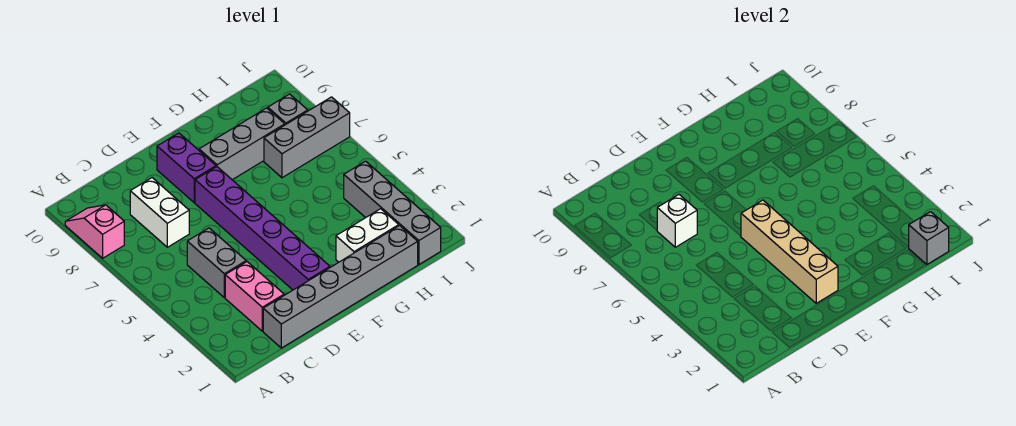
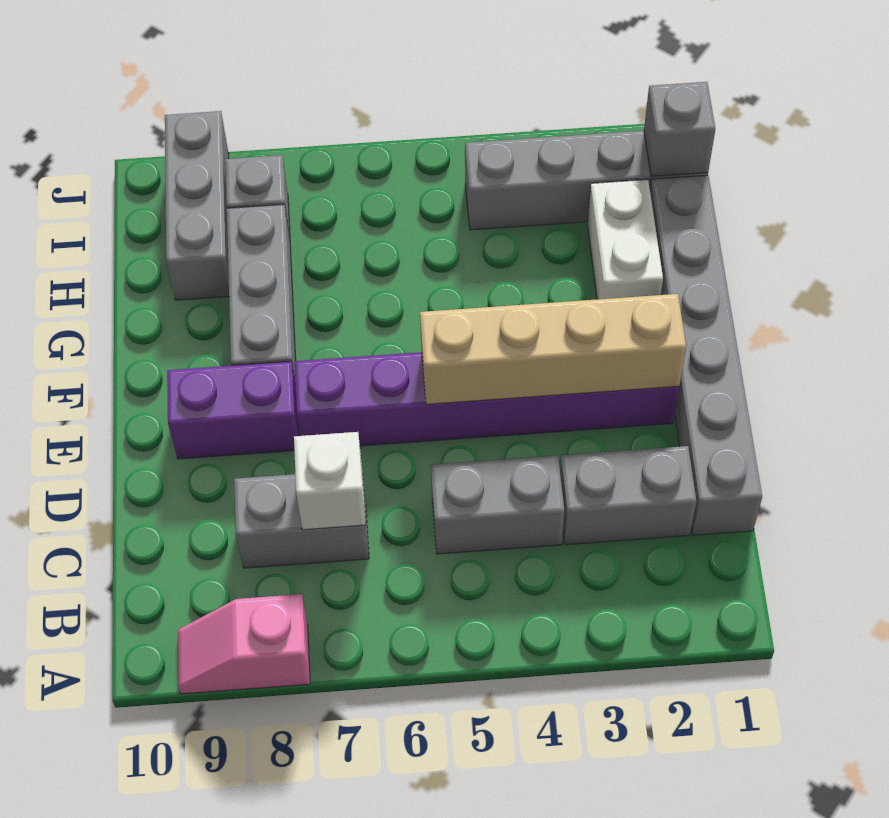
pink brick C2:C3 level 1 -> grey brick C2:C3 level 1
white brick C7:C8 level 1 -> grey brick C7:C8 level 1
grey brick H7:J7 level 1 -> grey brick H9:J9 level 1

